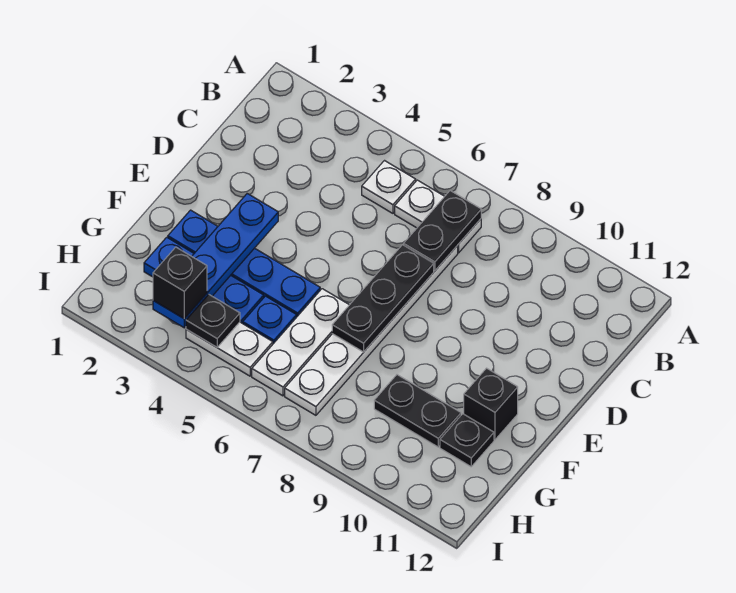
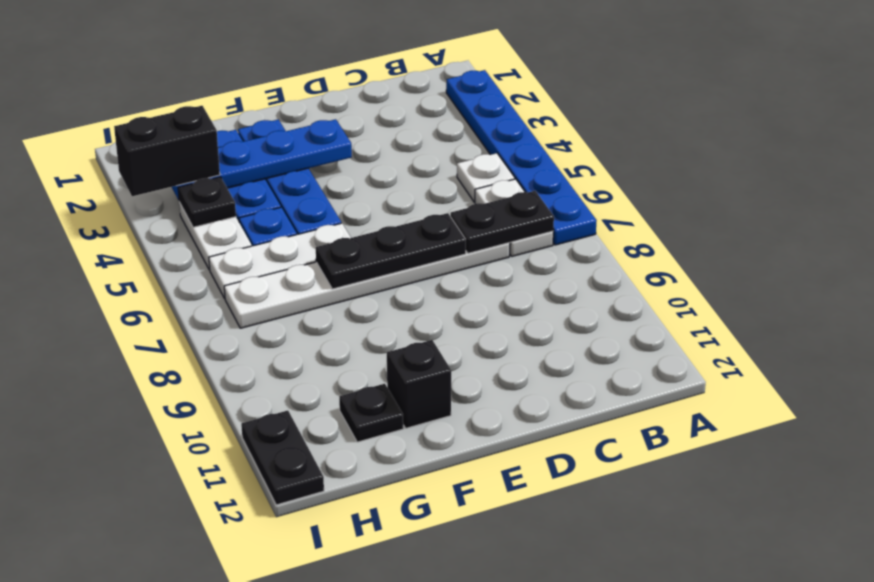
none -> blue plate A2:A7 level 1
black plate G9:G10 level 1 -> black plate I11:I12 level 1
black brick H3 level 3 -> black brick H3:I3 level 3

